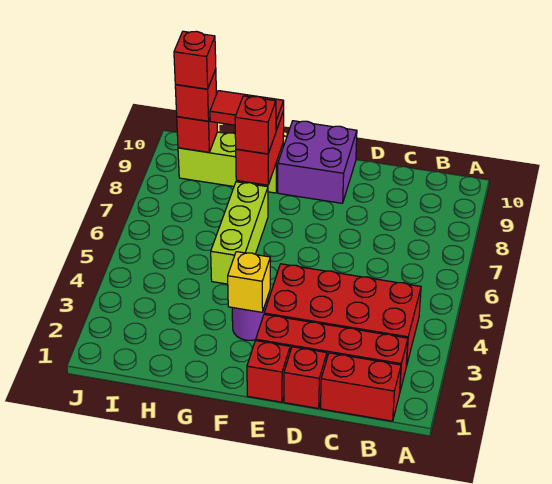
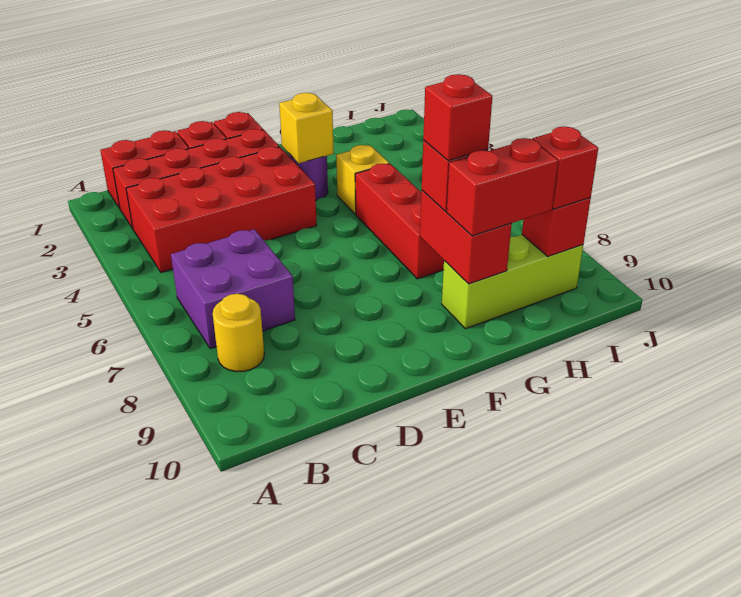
none -> yellow round brick B8 level 1
purple brick E9:F10 level 1 -> purple brick B6:C7 level 1
none -> yellow brick G4 level 1
lime brick G5:G7 level 1 -> red brick G5:G7 level 1
red tile G9:H9 level 3 -> red brick G9:H9 level 3
red brick I9 level 4 -> red brick G8 level 4

